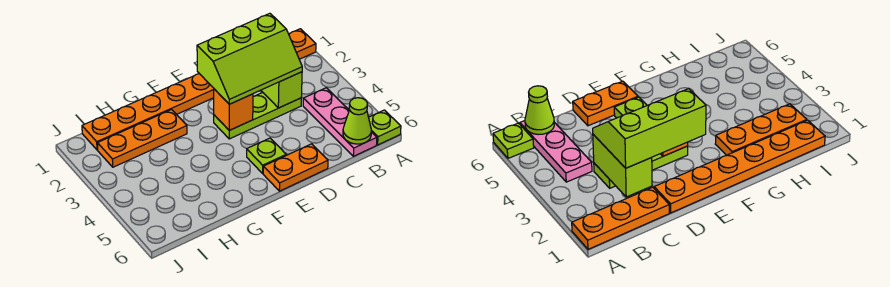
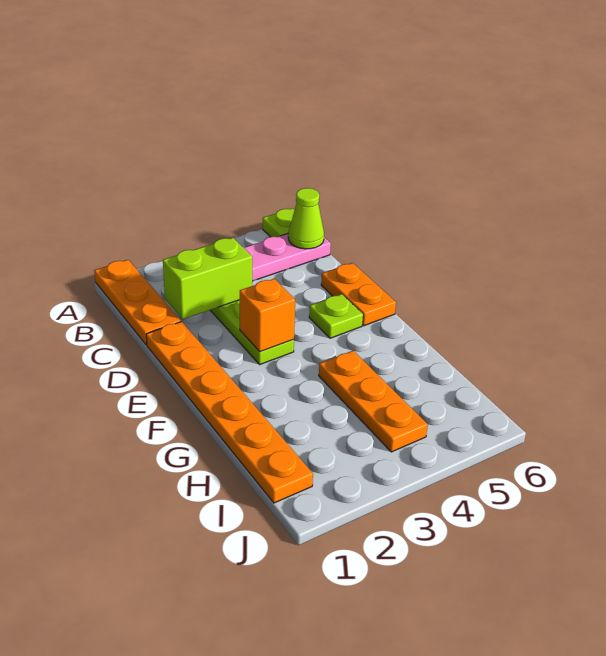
lime slope C2:E3 level 3 top 2 -> none
orange plate G2:I2 level 1 -> orange plate G4:I4 level 1

